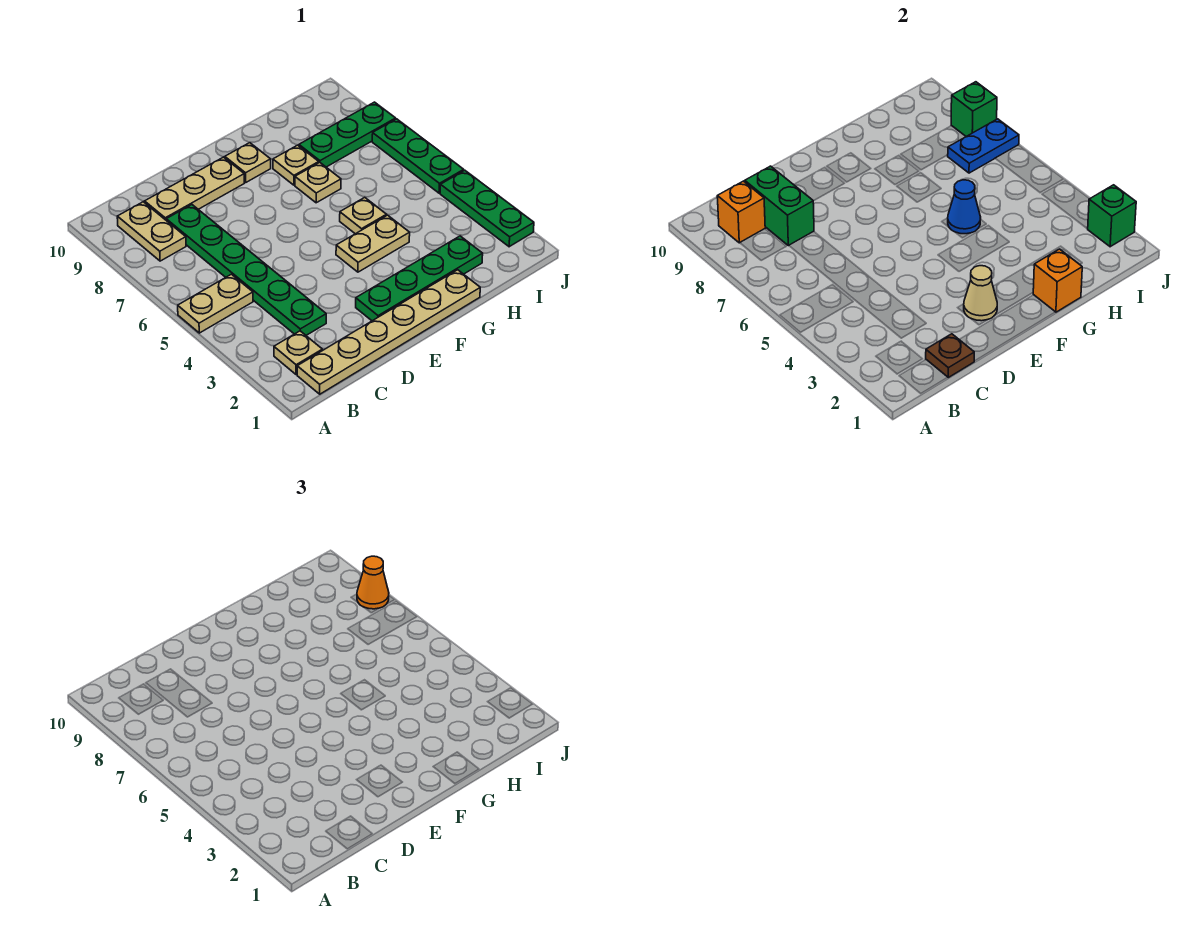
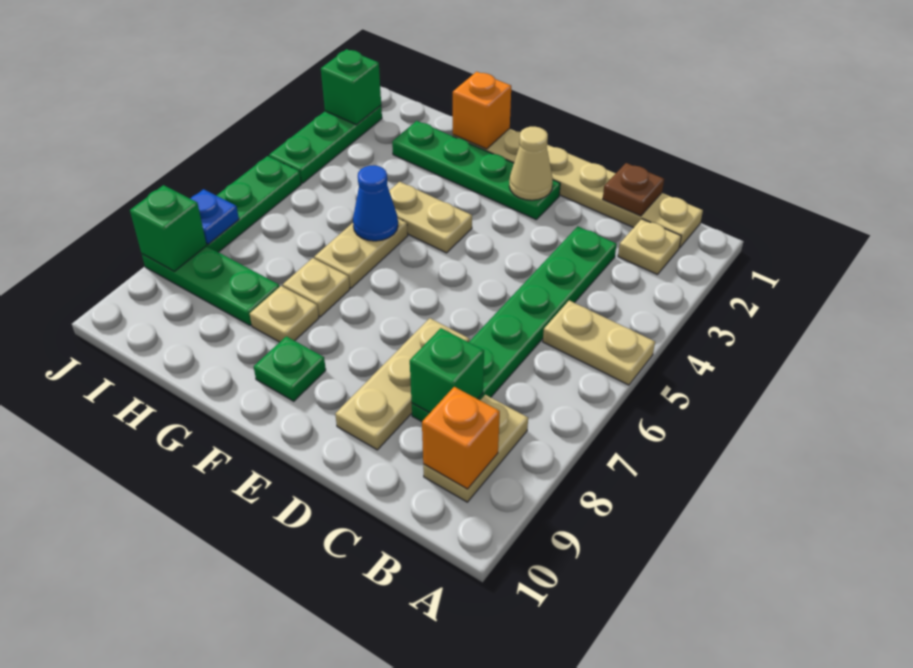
green brick C8:C9 level 2 -> green brick C8 level 2
tan plate C9:E9 level 1 -> tan plate D7:D9 level 1
tan plate F9 level 1 -> green plate F9 level 1
tan plate G5 level 1 -> tan plate G5:G6 level 1
blue plate I7:J7 level 2 -> blue plate J7 level 2
orange cone J8 level 3 -> none

